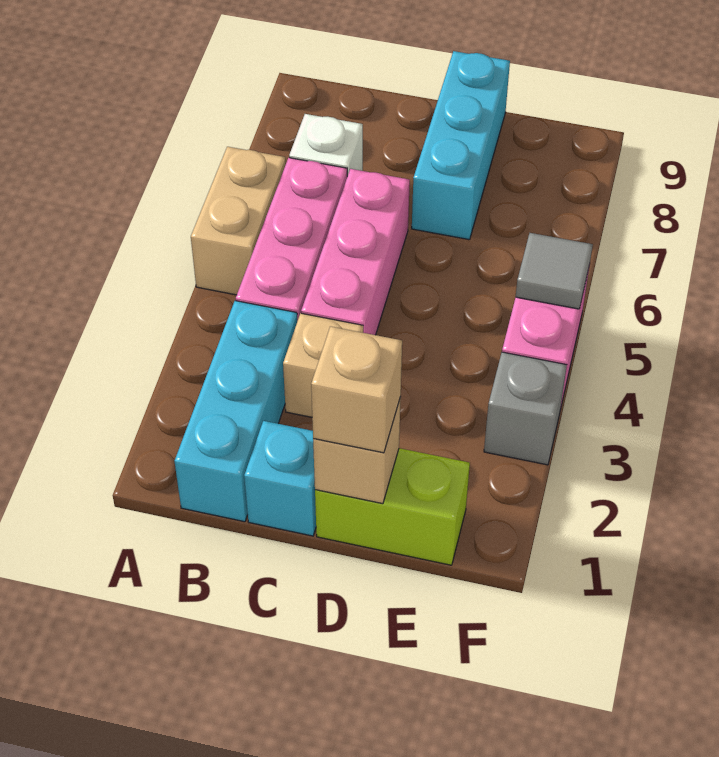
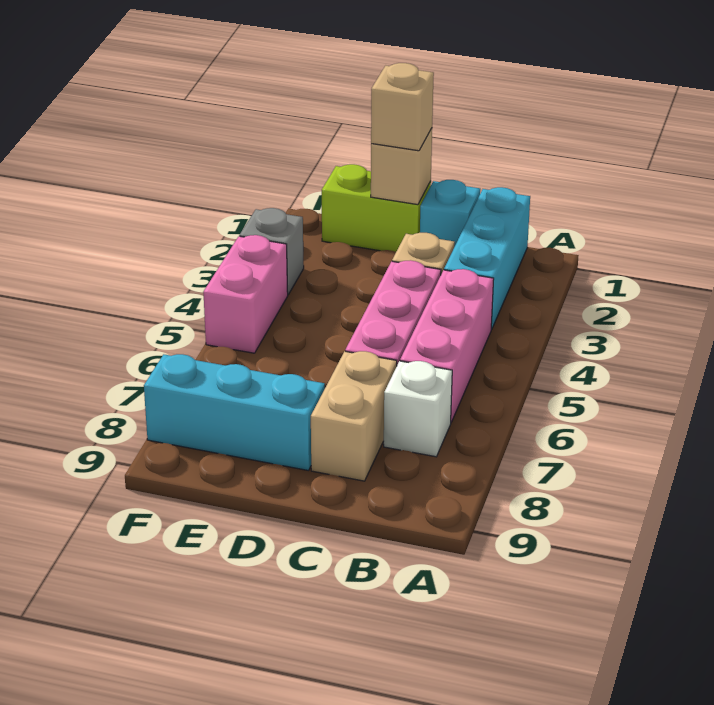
tan brick A5:A6 level 1 -> tan brick C7:C8 level 1
cyan brick D7:D9 level 1 -> cyan brick D8:F8 level 1
grey tile F5 level 2 -> none

